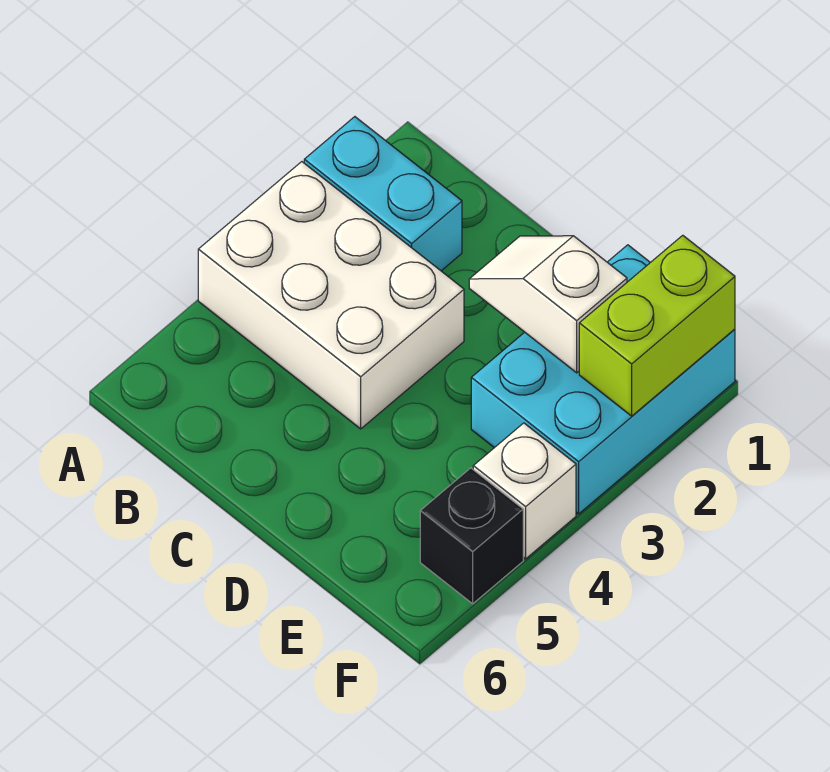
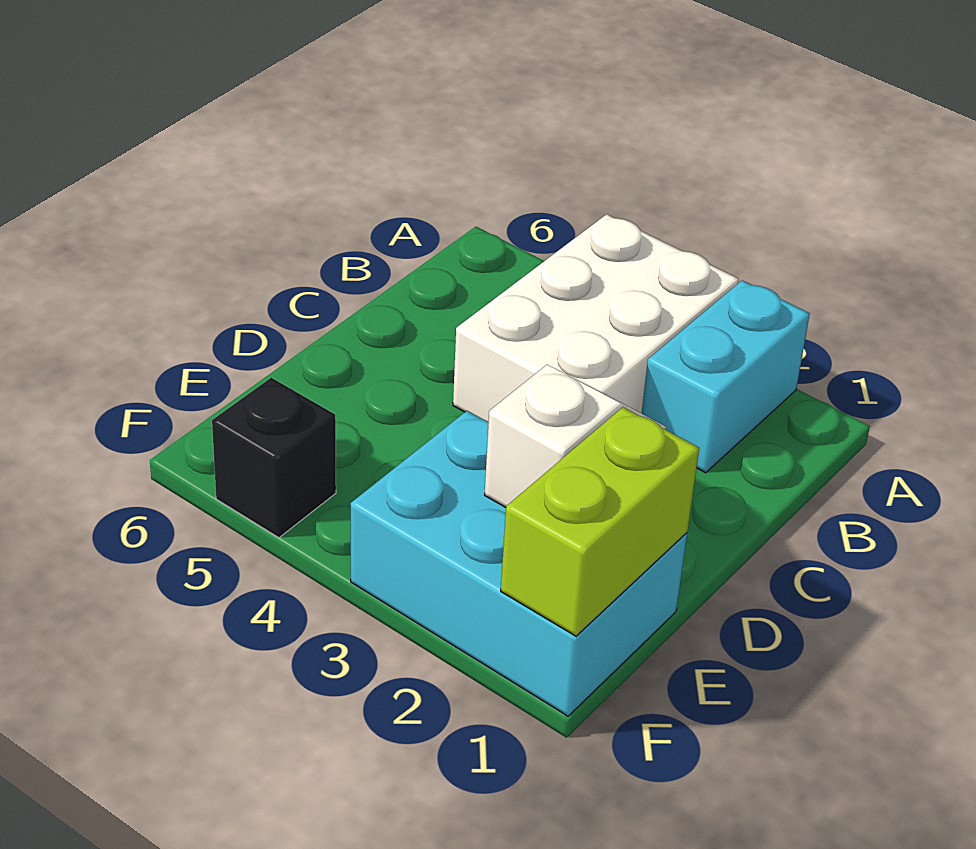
lime brick F1:F2 level 2 -> lime brick E1:F1 level 2
white brick F4 level 1 -> none

